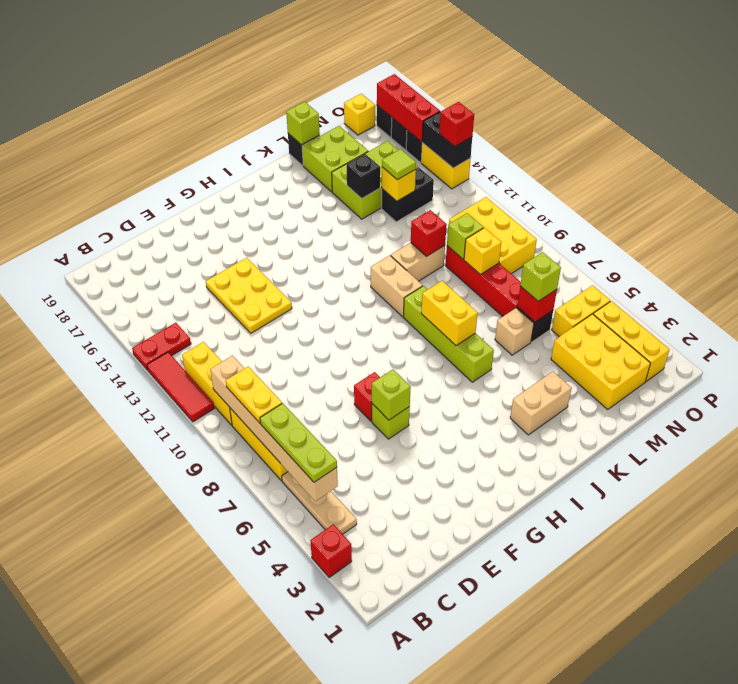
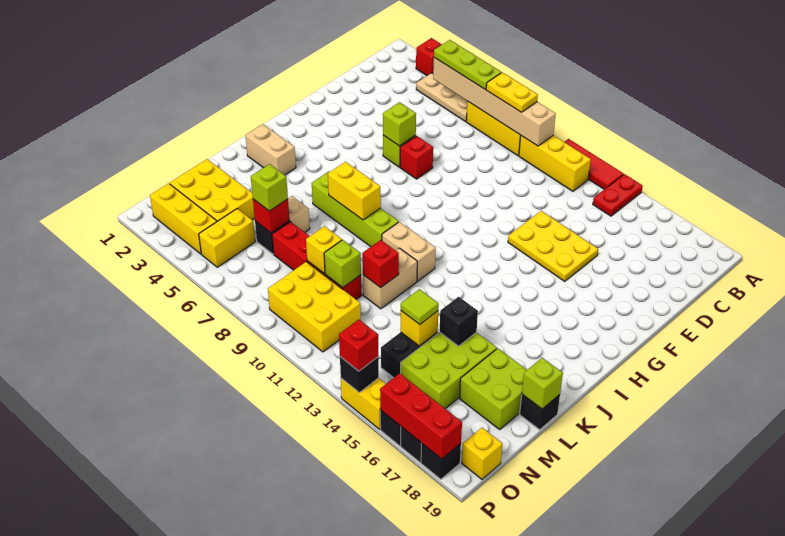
tan brick J3:K3 level 1 -> tan brick J2:J3 level 1
black brick P14:P15 level 2 -> black brick P14 level 2

